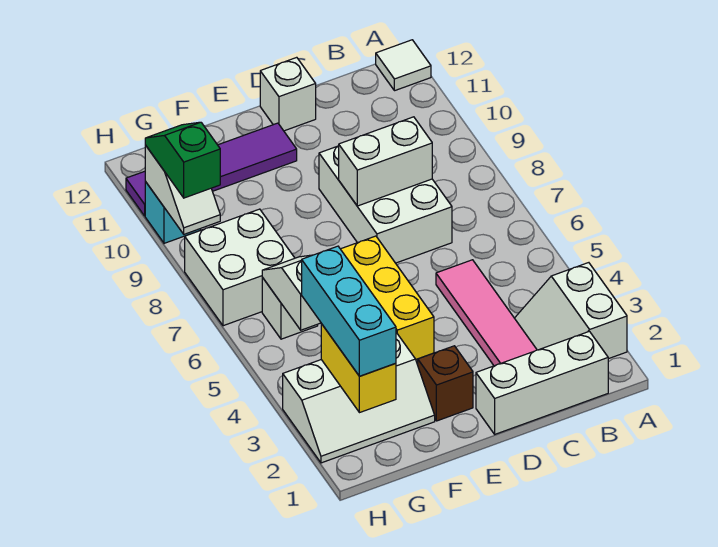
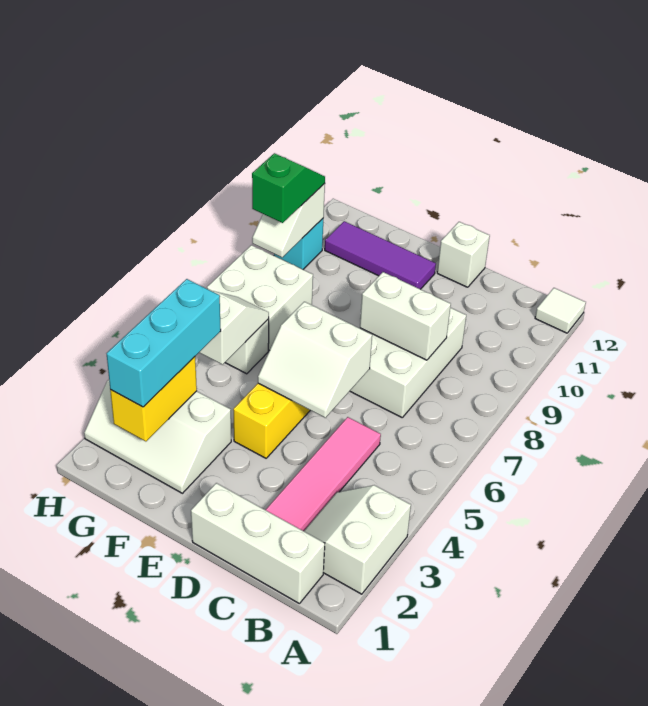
none -> white slope D5:E6 level 2 top 6
brown brick E2 level 1 -> none
purple tile E11:H11 level 1 -> purple tile E11:G11 level 1

